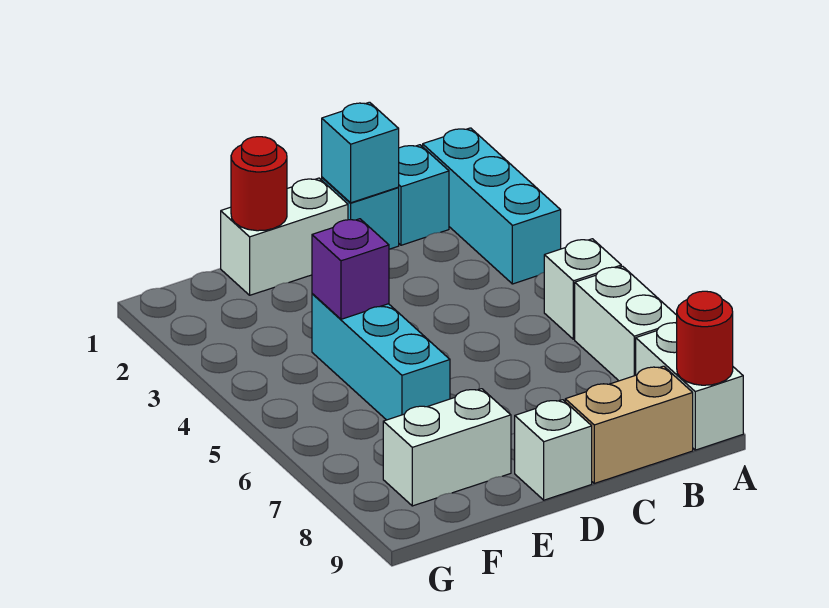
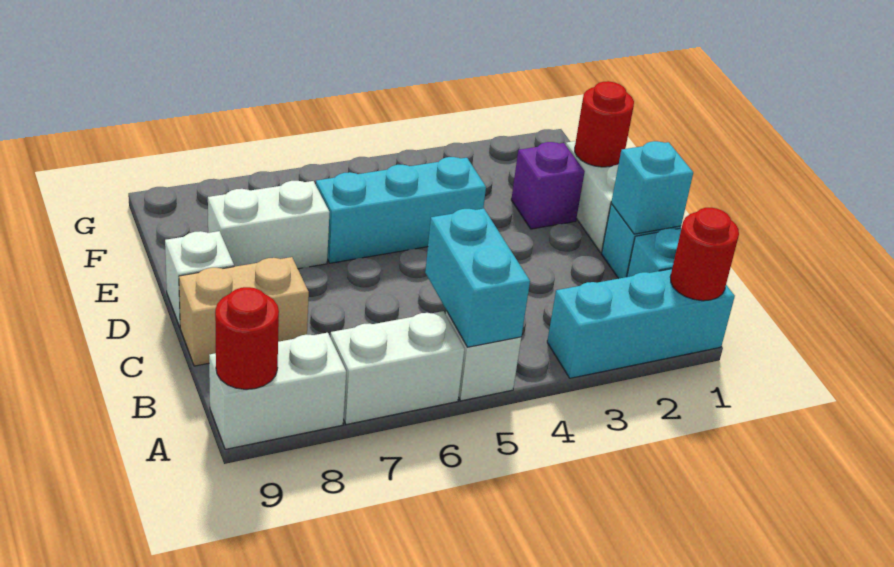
none -> red round brick A1 level 2
none -> cyan brick A5:B5 level 2
tan brick B9:C9 level 1 -> tan brick C8:C9 level 1
purple brick E4 level 2 -> purple brick E2 level 1
white brick E8:F8 level 1 -> white brick E7:E8 level 1

